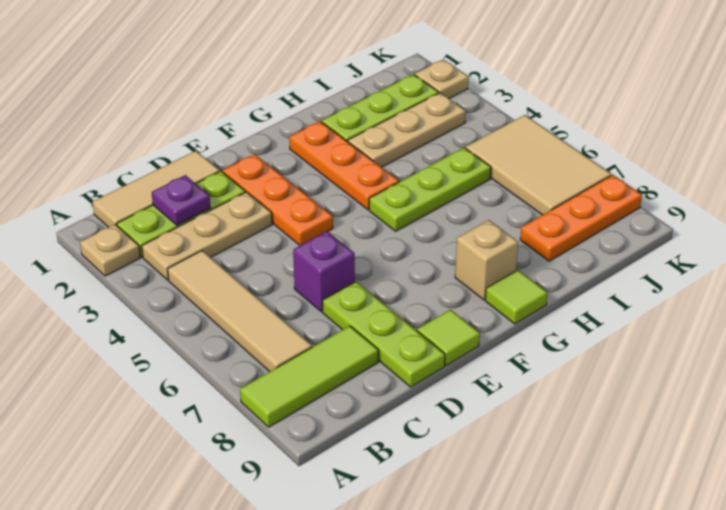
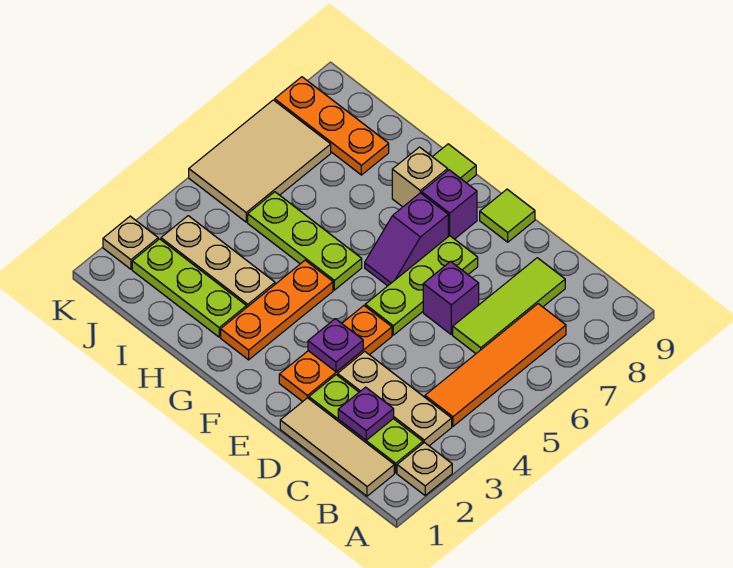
lime tile A8:C8 level 1 -> lime tile C6:C8 level 1
tan tile B4:B7 level 1 -> orange tile B4:B7 level 1
lime plate D7:D9 level 1 -> lime plate E5:E7 level 1
none -> purple plate E3 level 2
none -> purple slope F6:F7 level 1 top 7
none -> purple brick F8 level 1

